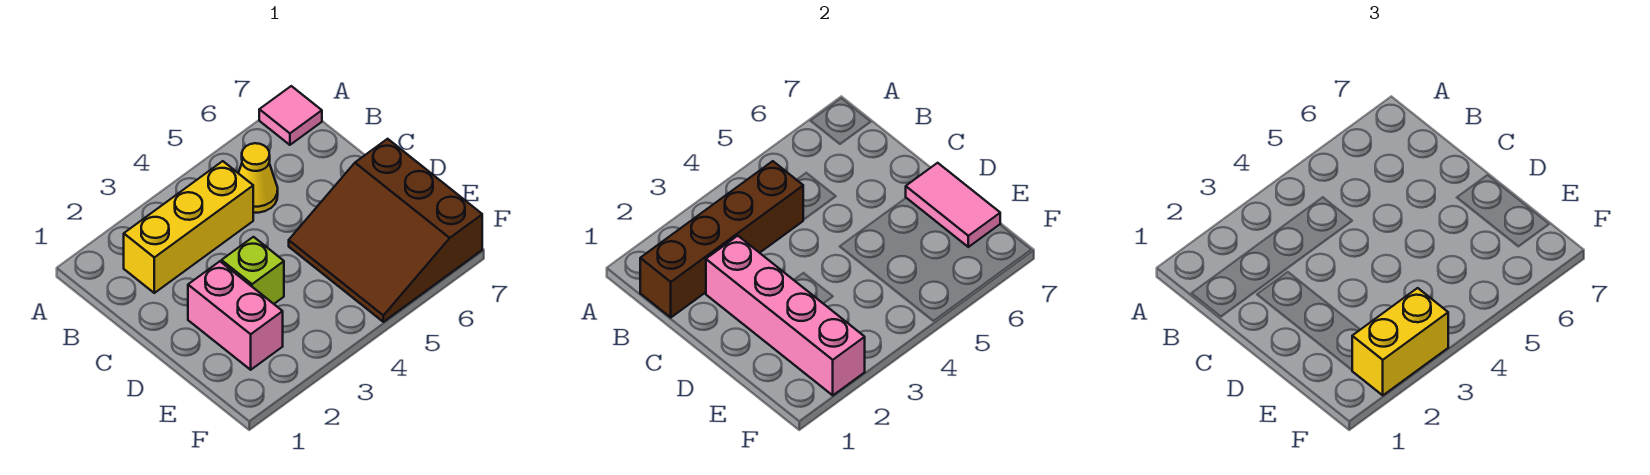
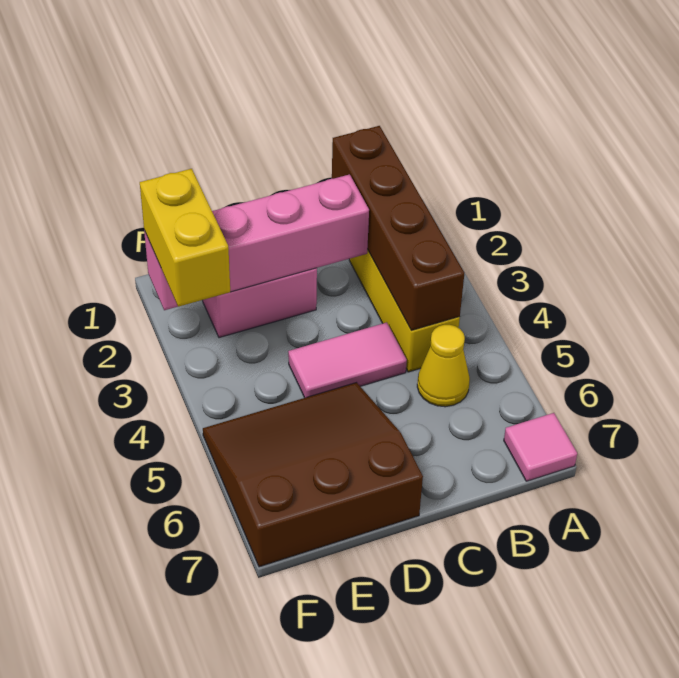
lime brick D3 level 1 -> none
pink tile D7:E7 level 2 -> pink tile C4:D4 level 1

